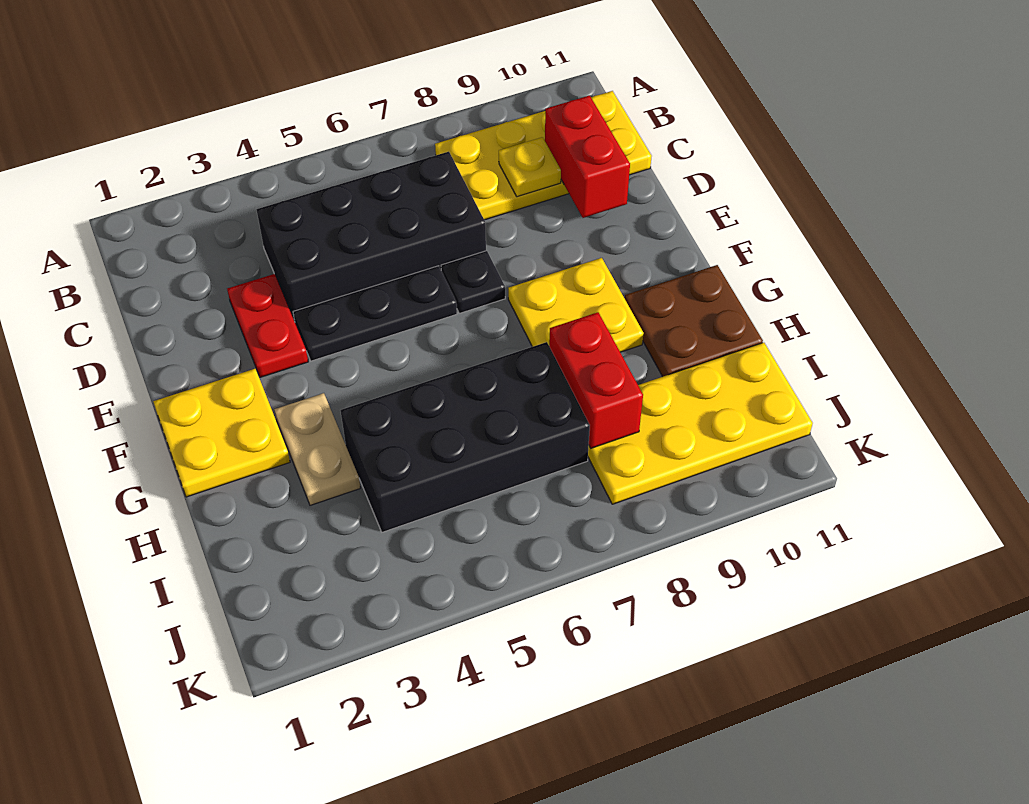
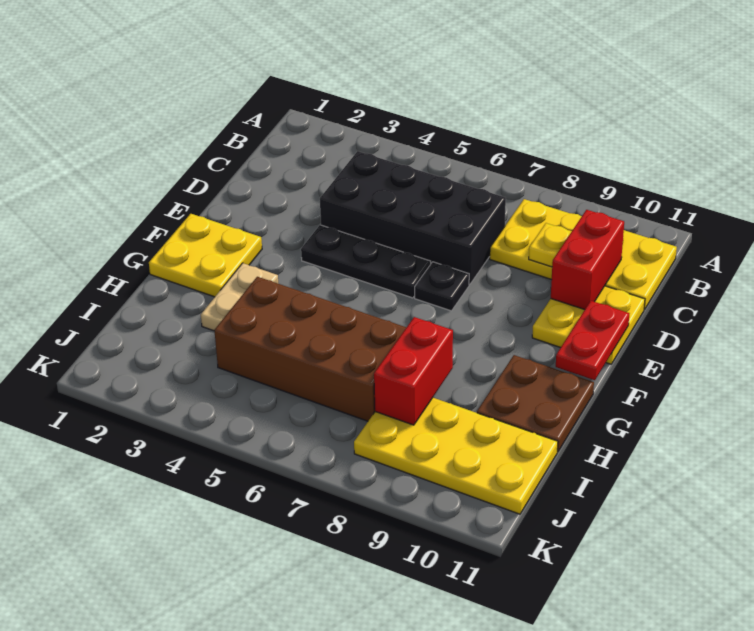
red plate D3:E3 level 1 -> red plate E11:F11 level 2
yellow plate F8:G9 level 1 -> yellow plate D10:E11 level 1
black brick H4:I7 level 1 -> brown brick H4:I7 level 1

